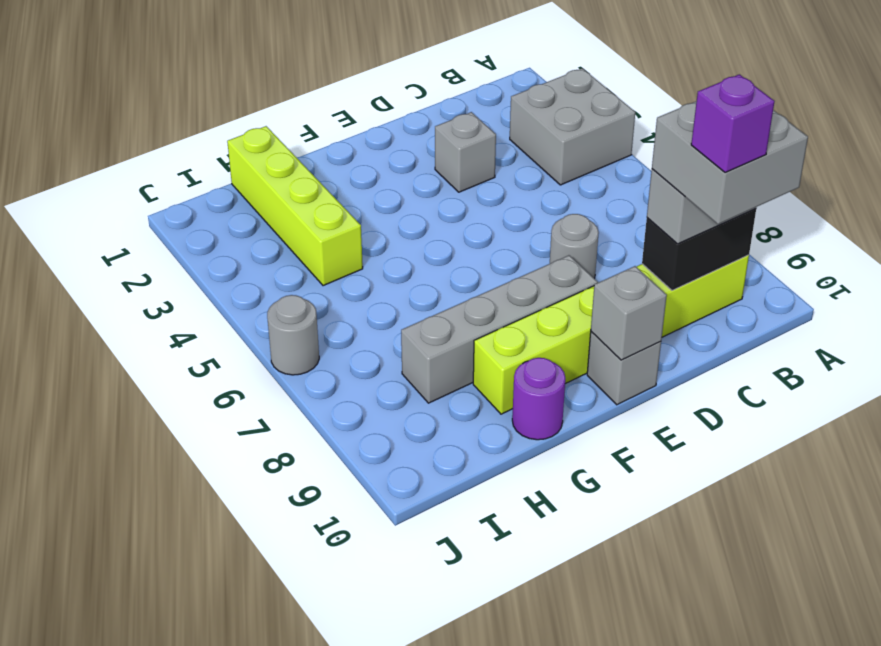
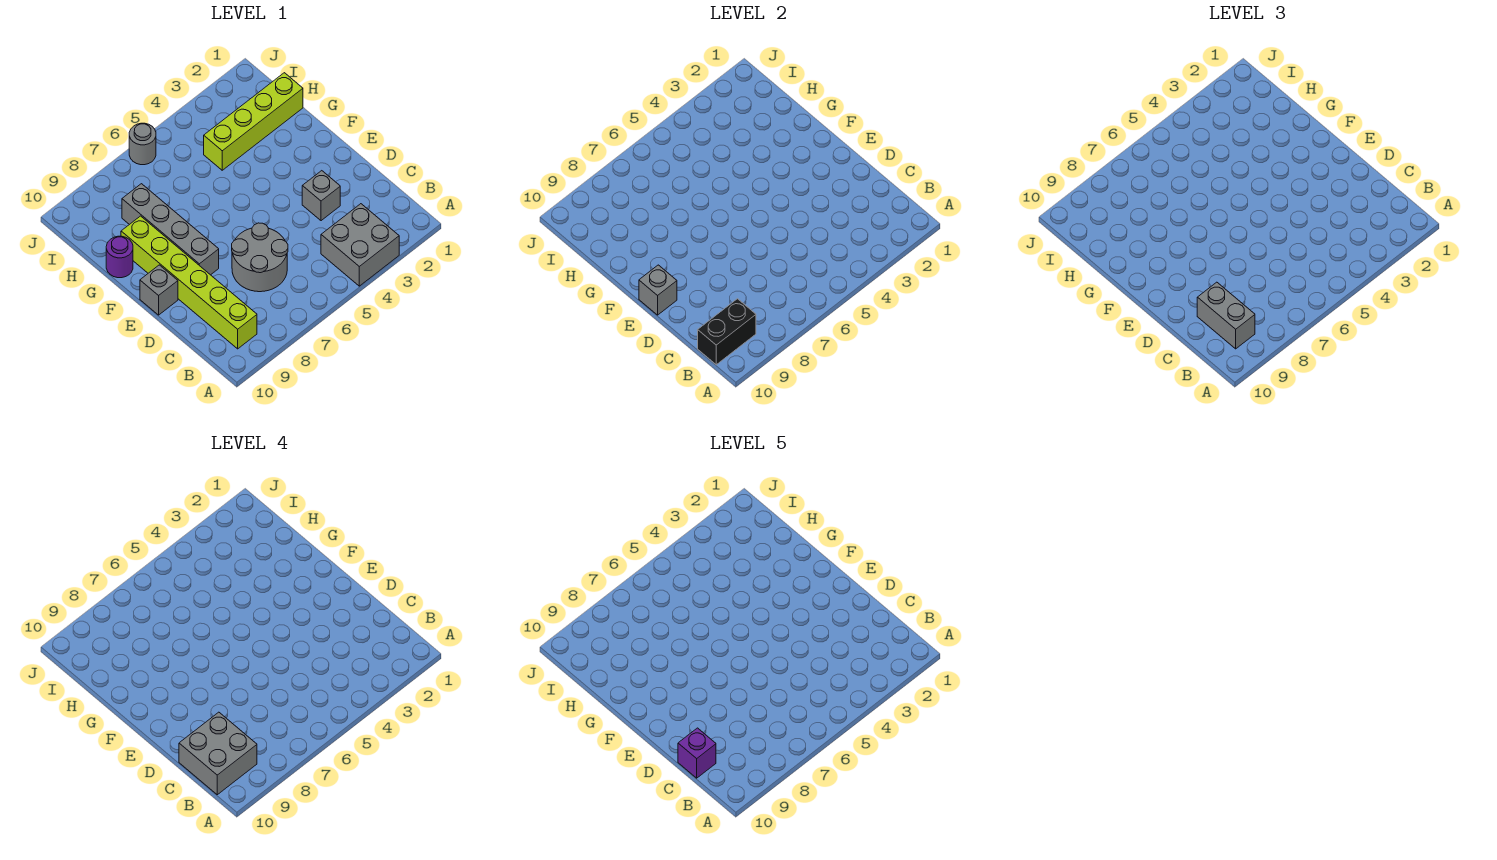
black brick B9:C9 level 2 -> black brick B9:B10 level 2
grey round brick D7 level 1 -> grey round brick C6:D7 level 1

